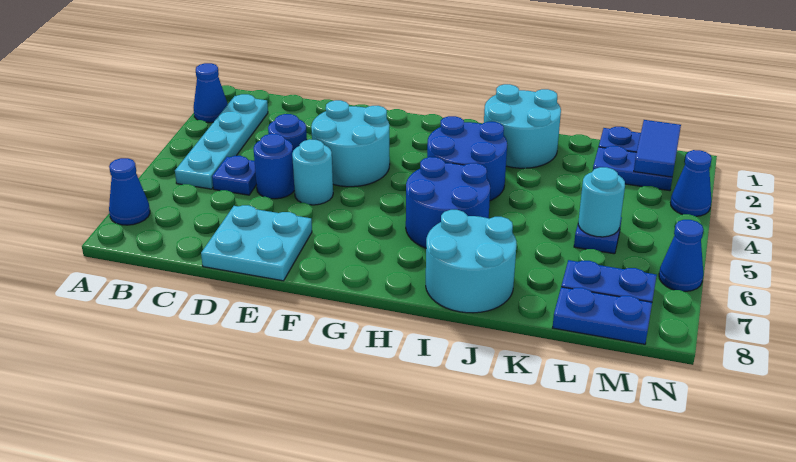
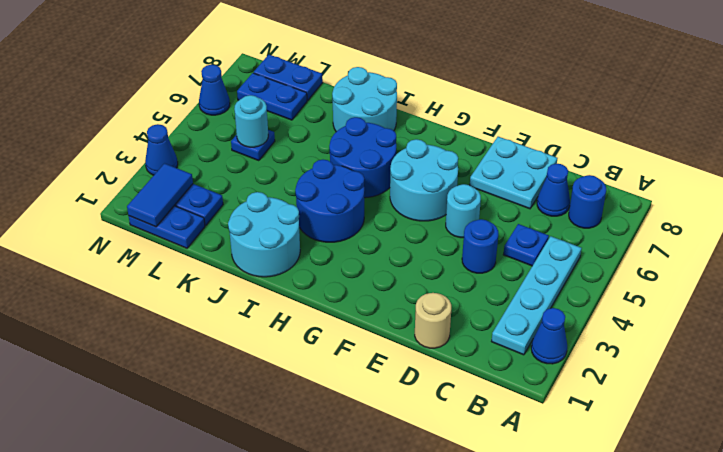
blue cone A7 level 1 -> blue cone C7 level 1
none -> tan round brick D1 level 1
blue round brick D5 level 1 -> blue round brick B7 level 1
cyan round brick E3:F4 level 1 -> cyan round brick F5:G6 level 1

